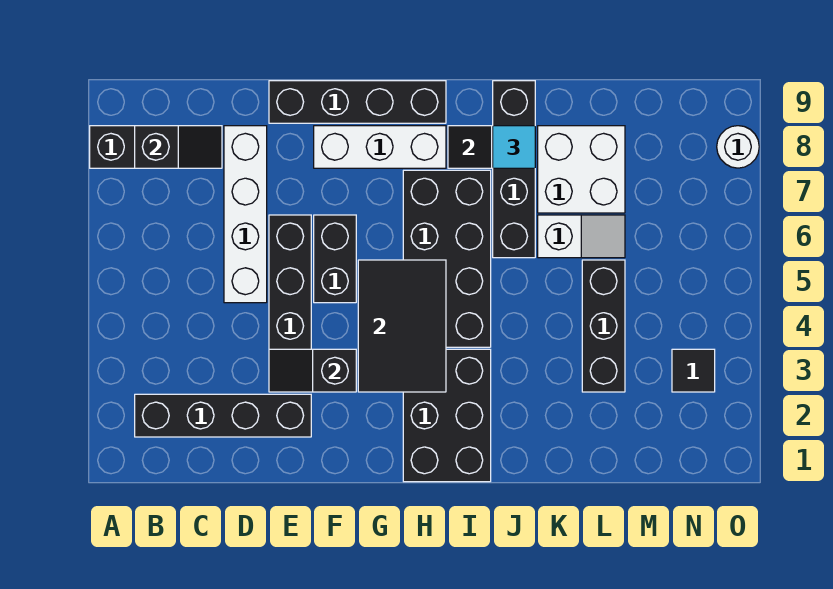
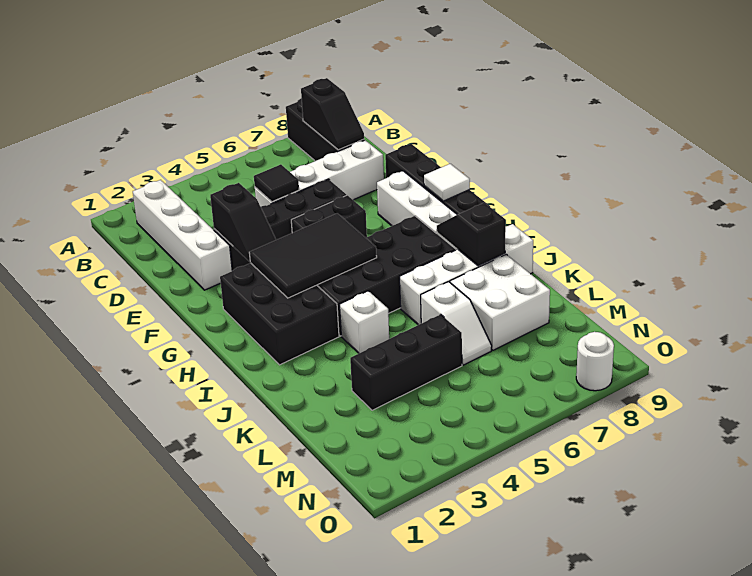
black brick B2:E2 level 1 -> white brick B2:E2 level 1
black slope E3:F3 level 2 top F -> black slope E3:F3 level 2 top E
none -> white tile G9 level 2
black brick H1:I3 level 1 -> black brick G2:I3 level 1
none -> white brick J4 level 1
black brick J6:J9 level 1 -> white brick J6:J9 level 1
cyan tile J8 level 3 -> none
black tile N3 level 1 -> black tile D5 level 2

